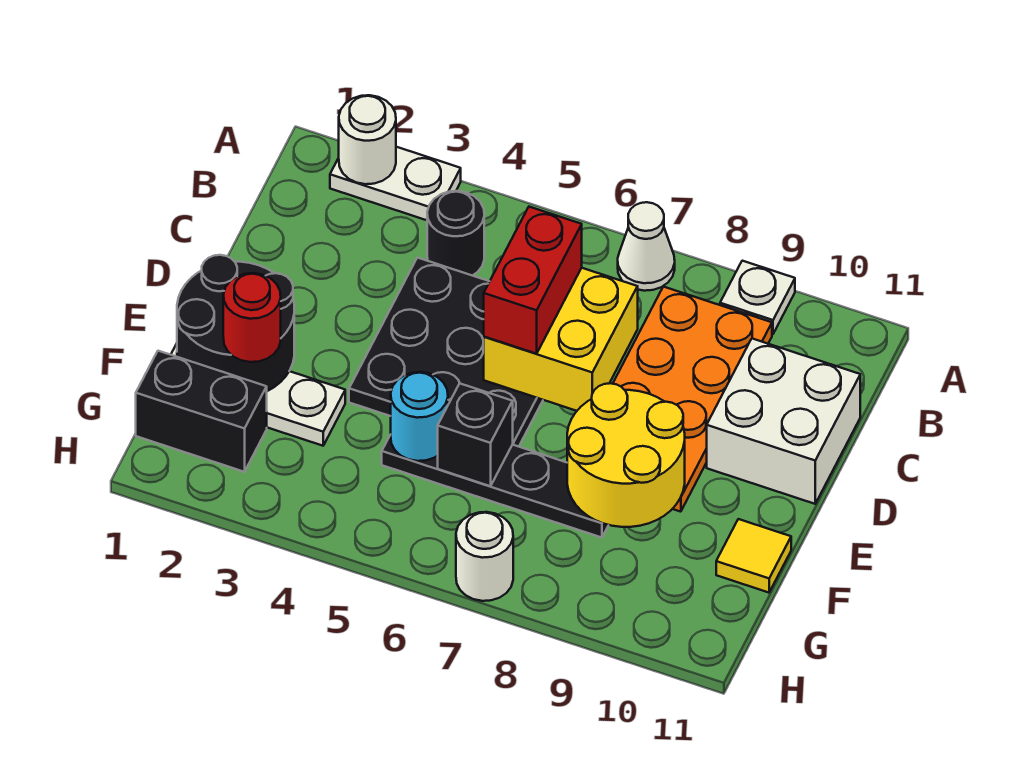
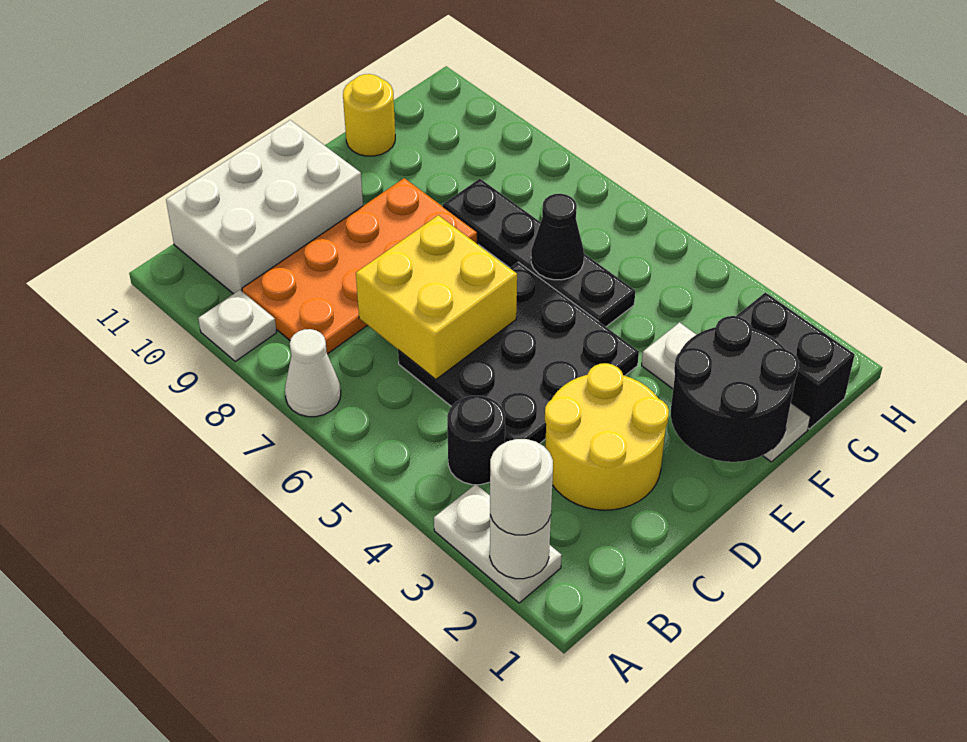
red brick C6:D6 level 3 -> none
white brick C10:D11 level 1 -> white brick B10:D11 level 1
yellow round brick E8:F9 level 2 -> yellow round brick C2:D3 level 1
red round brick F2 level 3 -> none
cyan round brick F5 level 2 -> none
black brick F6 level 2 -> black cone F6 level 2
yellow tile F11 level 1 -> yellow round brick F11 level 1
white round brick H7 level 1 -> white round brick A2 level 3

